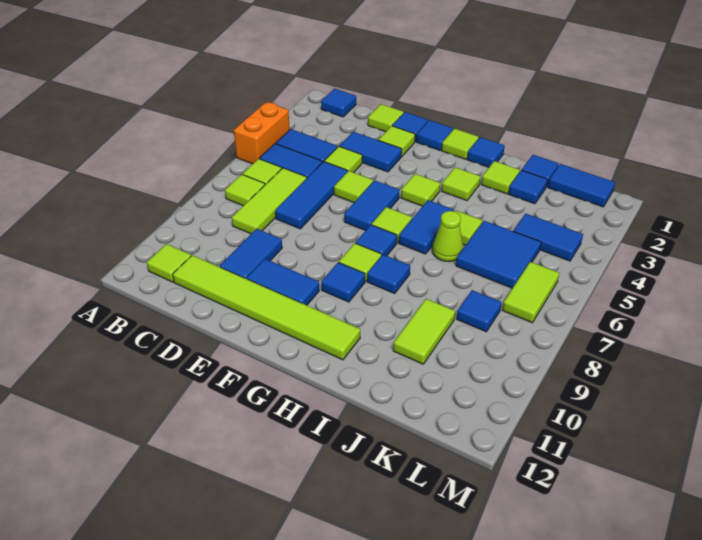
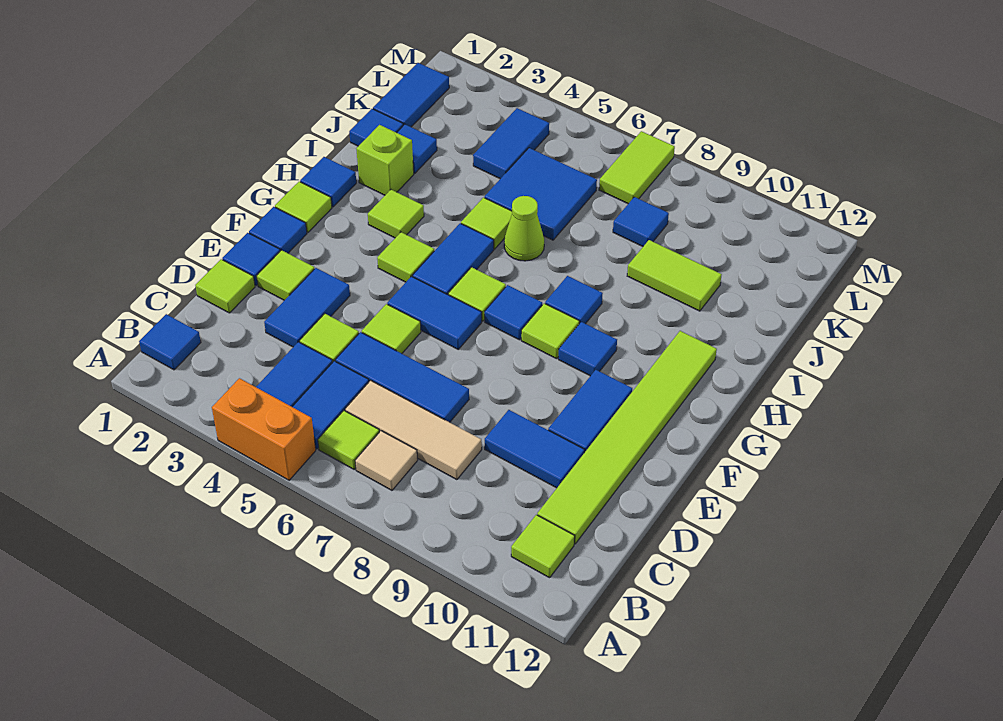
lime tile B7 level 1 -> tan tile B7 level 1
lime tile C6:C8 level 1 -> tan tile C6:C8 level 1
blue tile H5:H6 level 1 -> blue tile G5:H5 level 1
lime tile I2 level 1 -> lime brick I2 level 1
lime tile L6:L7 level 1 -> lime tile L7:M7 level 1

